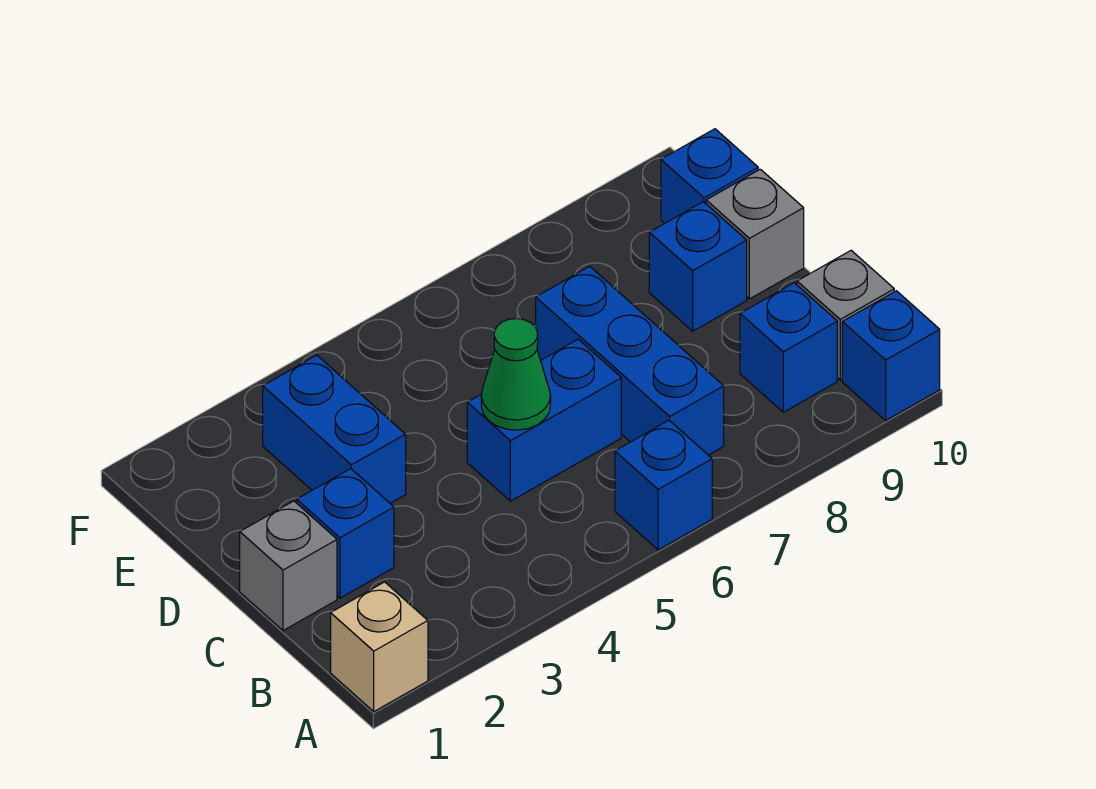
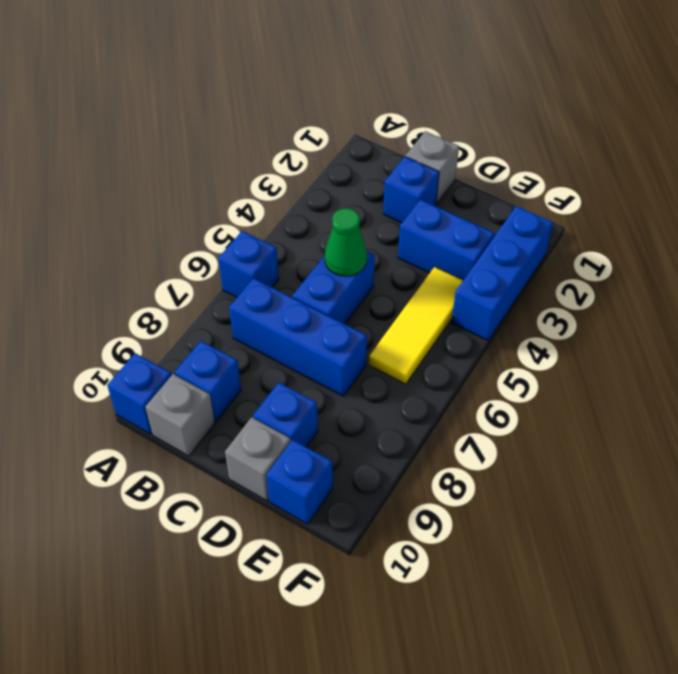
tan brick A1 level 1 -> none
none -> yellow tile E4:E6 level 1
none -> blue brick F2:F4 level 1

